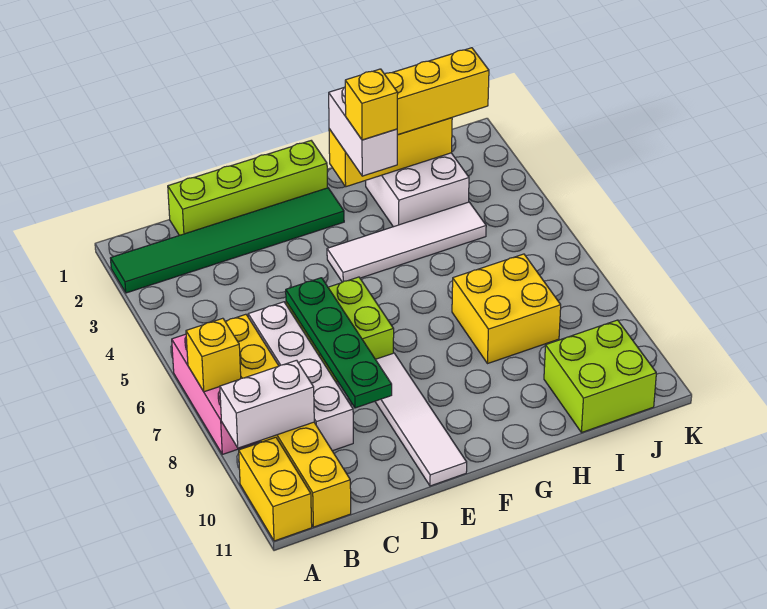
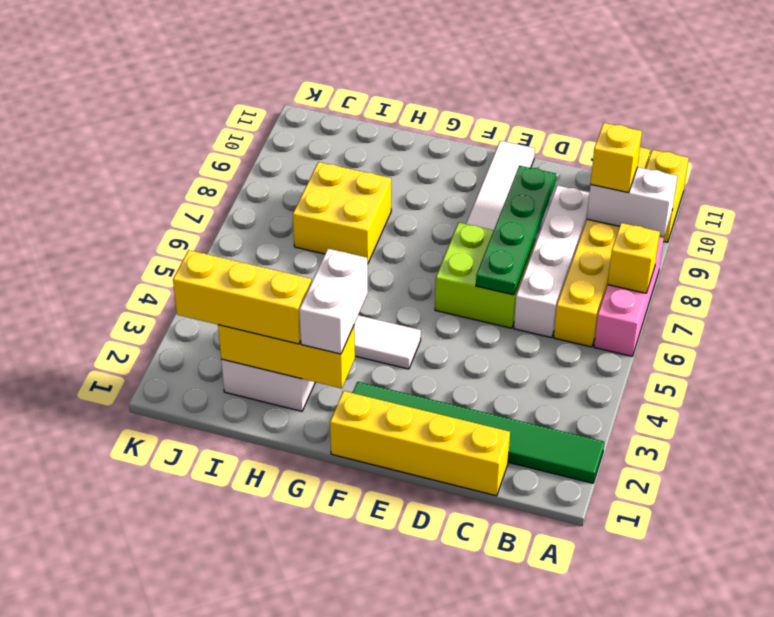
lime brick C1:F1 level 1 -> yellow brick C1:F1 level 1
yellow brick G3 level 4 -> yellow brick B9 level 3
lime brick I10:J11 level 1 -> none

